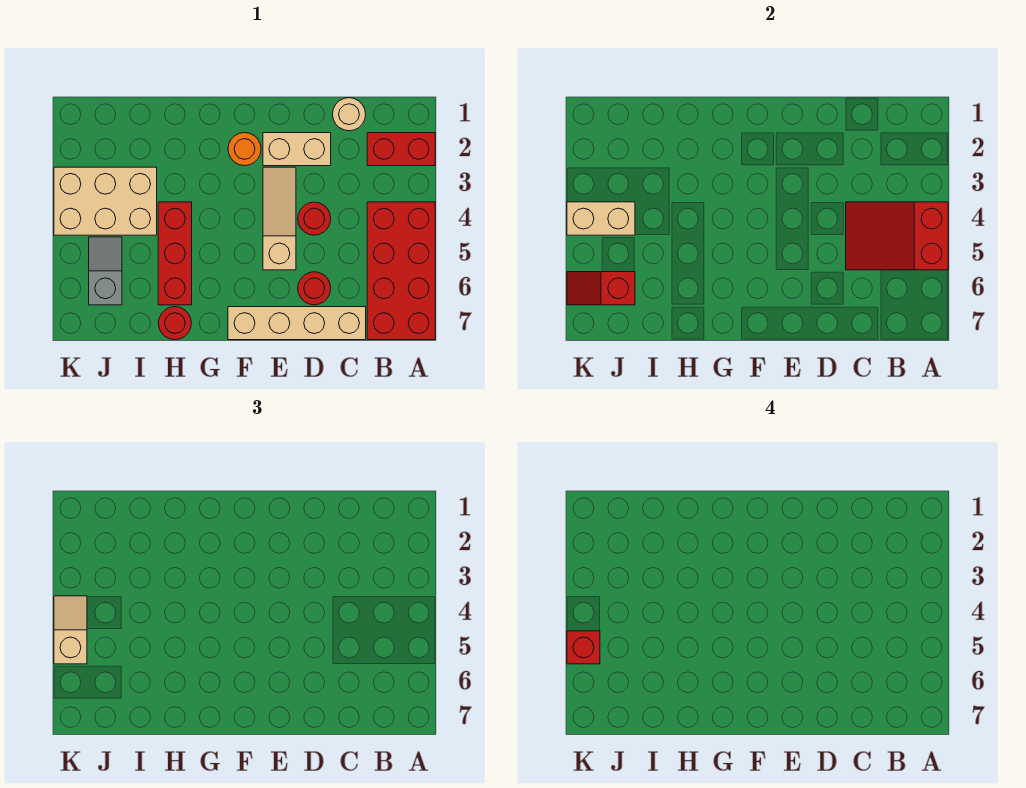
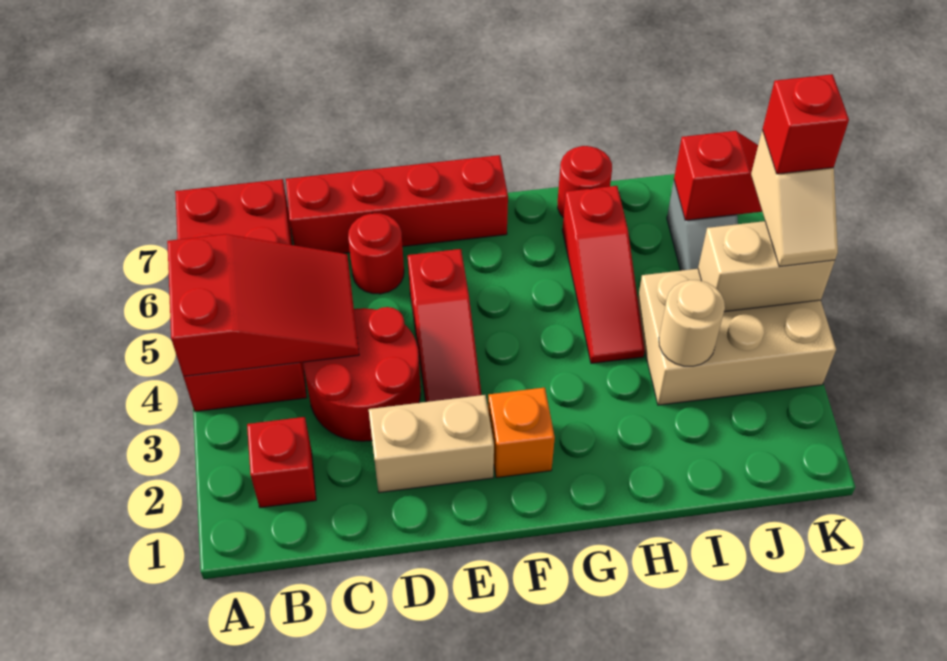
red brick A2:B2 level 1 -> red brick B2 level 1
tan round brick C1 level 1 -> tan round brick I3 level 2
tan brick C7:F7 level 1 -> red brick C7:F7 level 1
red round brick D4 level 1 -> red round brick C3:D4 level 1
tan slope E3:E5 level 1 top 5 -> red slope E3:E5 level 1 top 5
orange round brick F2 level 1 -> orange brick F2 level 1
red brick H4:H6 level 1 -> red slope H4:H6 level 1 top 6

